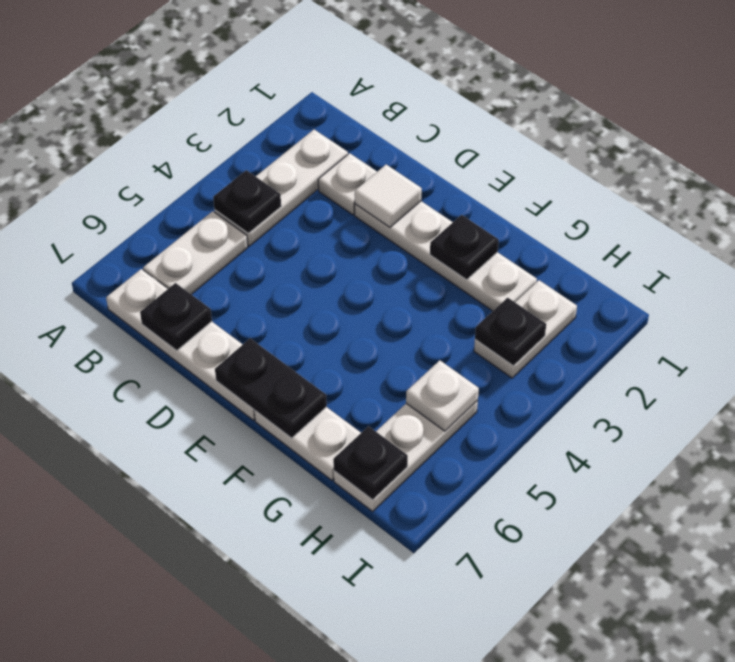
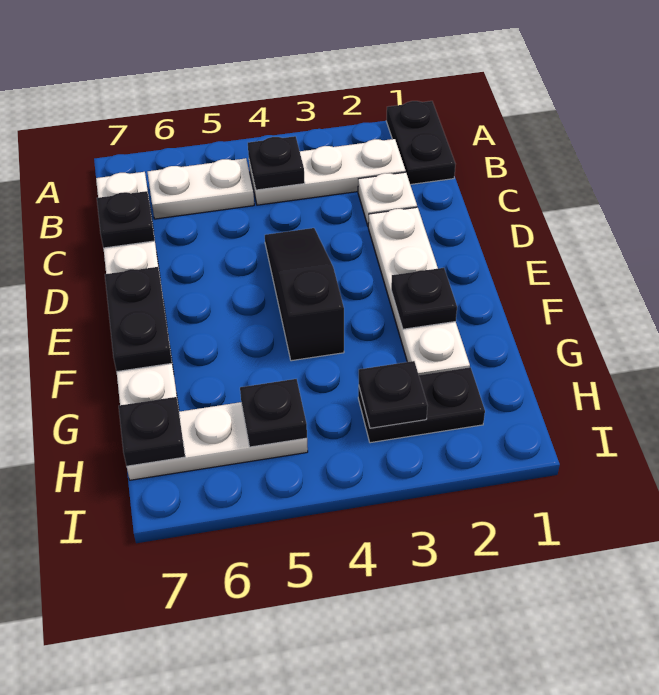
none -> black plate A1:B1 level 1
white tile D2 level 2 -> none
none -> black slope D4:F4 level 1 top F
white plate H2:H3 level 1 -> black plate H2:H3 level 1
white plate H5 level 2 -> black plate H5 level 2

